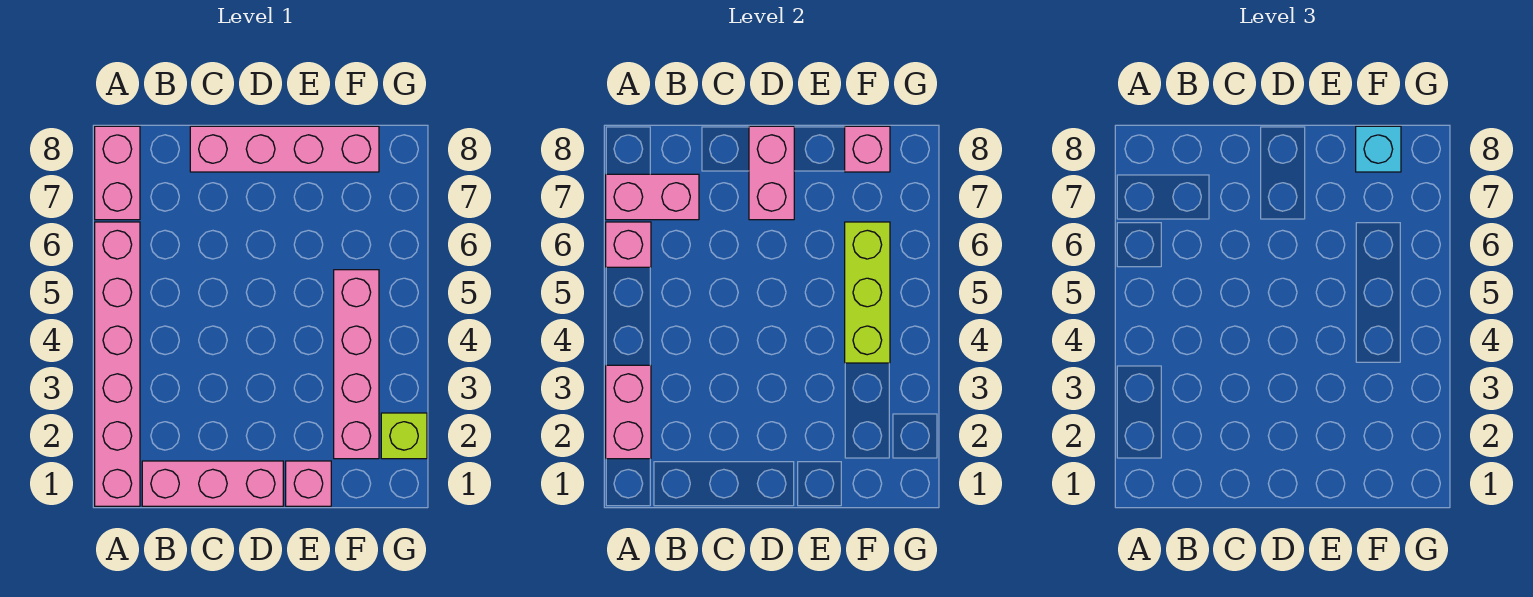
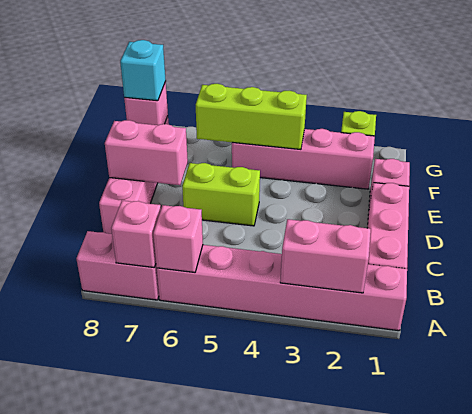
pink brick A7:B7 level 2 -> pink brick A7 level 2
none -> lime brick D5:D6 level 1

